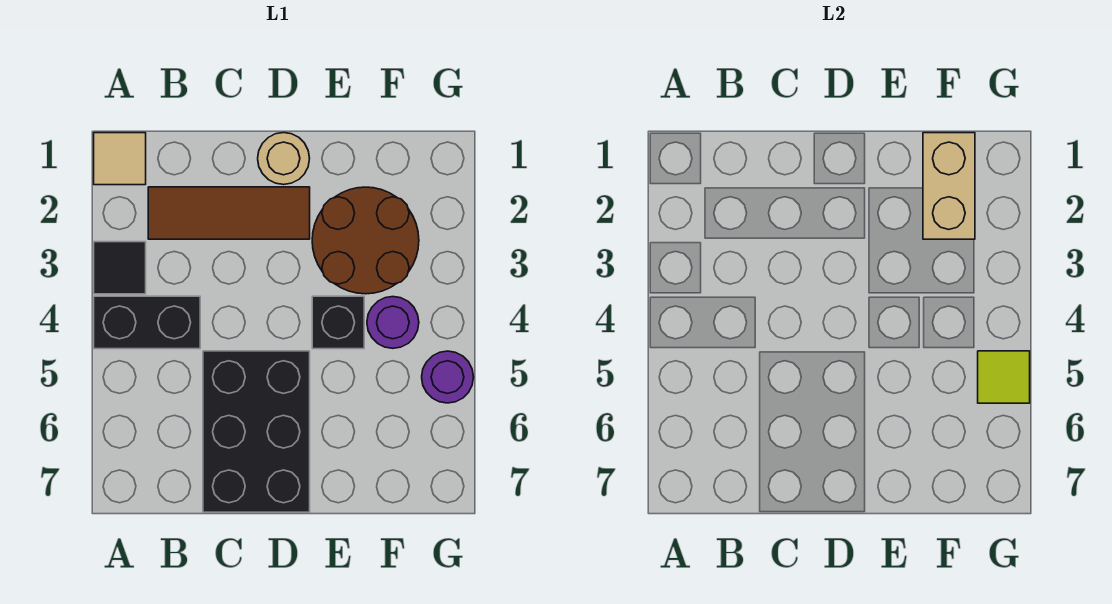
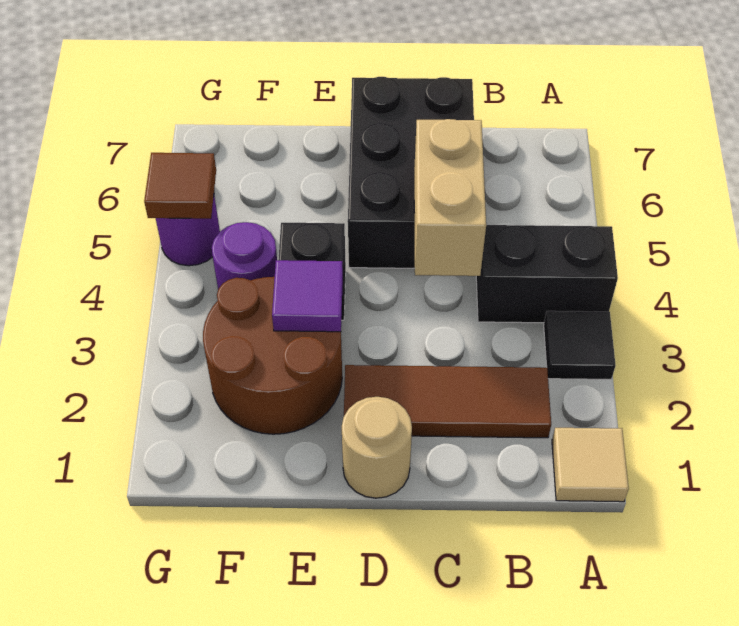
none -> purple tile E3 level 2
tan brick F1:F2 level 2 -> tan brick C4:C5 level 2
lime tile G5 level 2 -> brown tile G5 level 2

